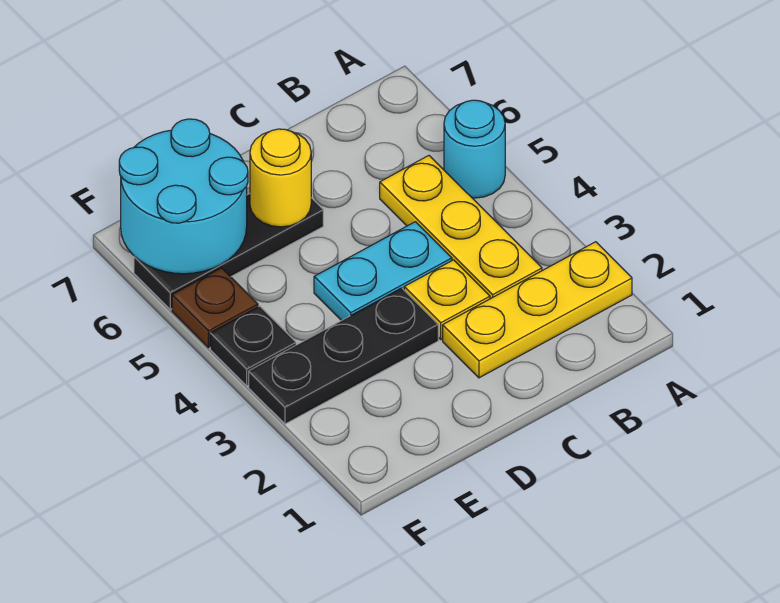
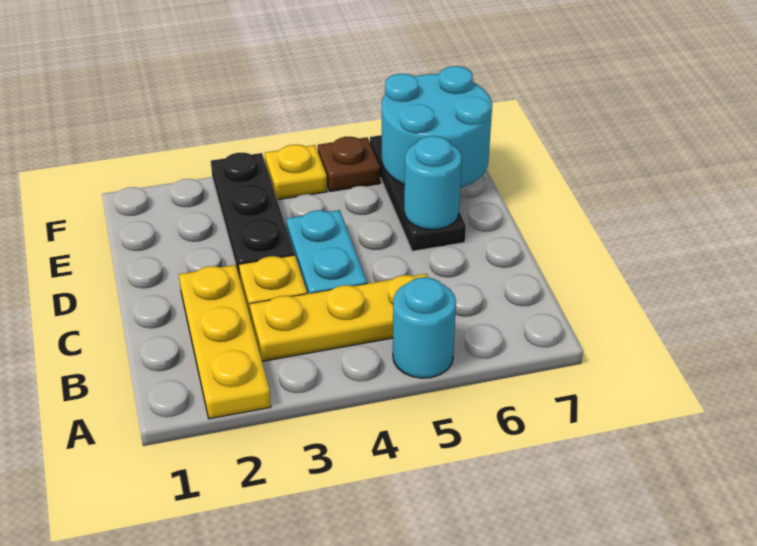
yellow round brick D6 level 2 -> cyan round brick D6 level 2
black plate F4 level 1 -> yellow plate F4 level 1

